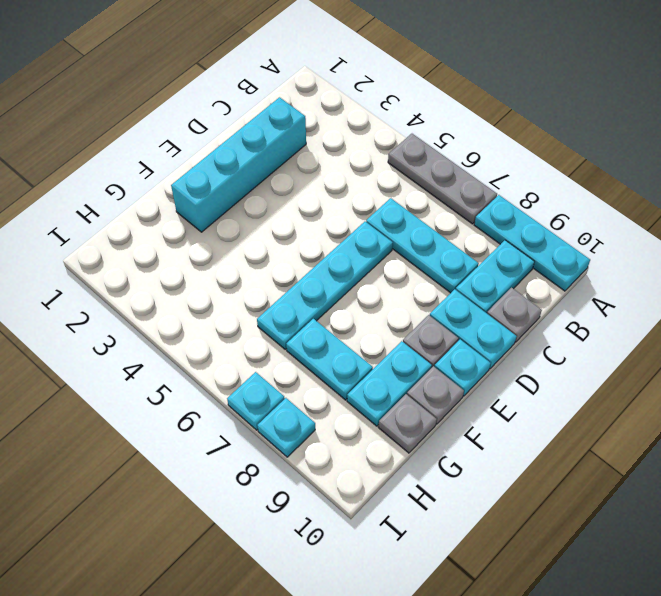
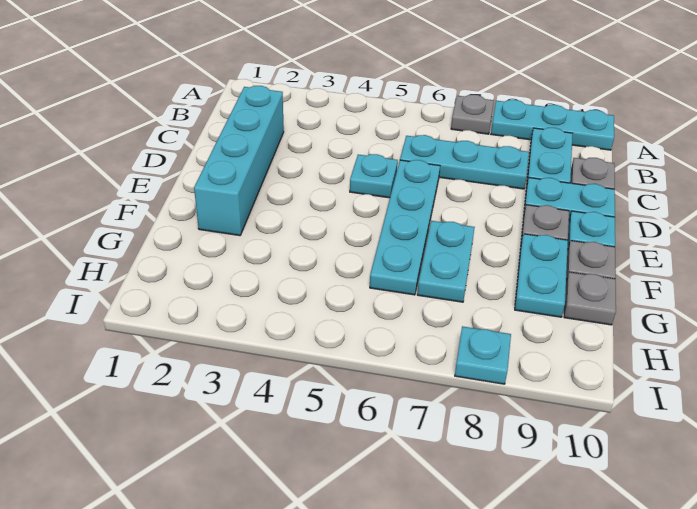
grey plate A5:A7 level 1 -> grey plate A7 level 1
cyan plate G7:G8 level 1 -> cyan plate F7:G7 level 1
cyan plate I7 level 1 -> cyan plate D5 level 1

